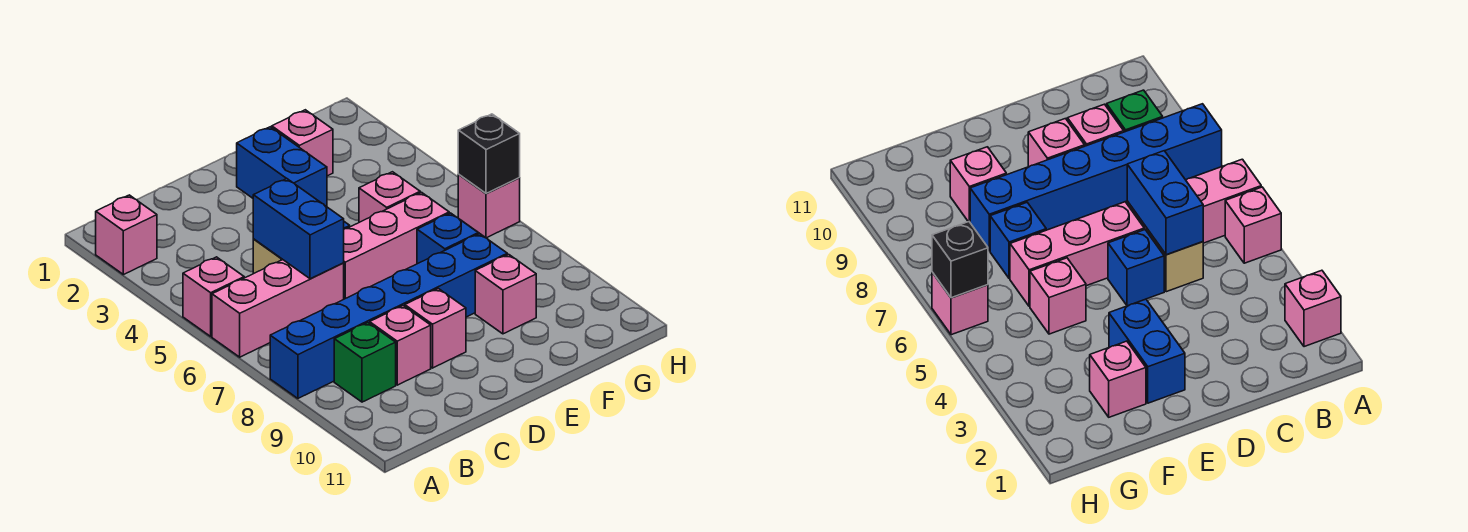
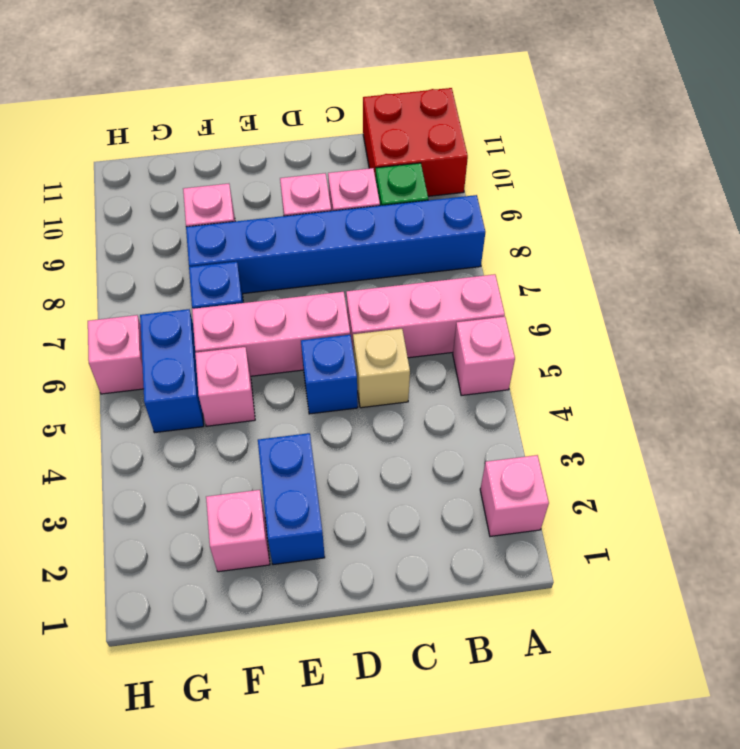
none -> red brick A10:B11 level 1
blue brick C5:C6 level 2 -> blue brick G5:G6 level 1
black brick H6 level 2 -> none

